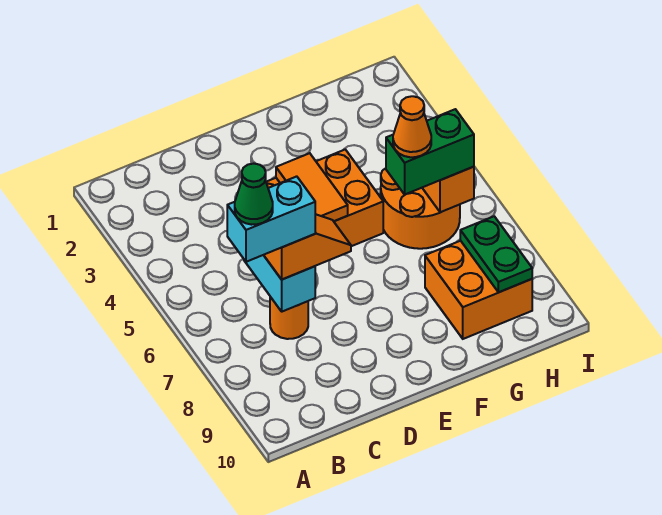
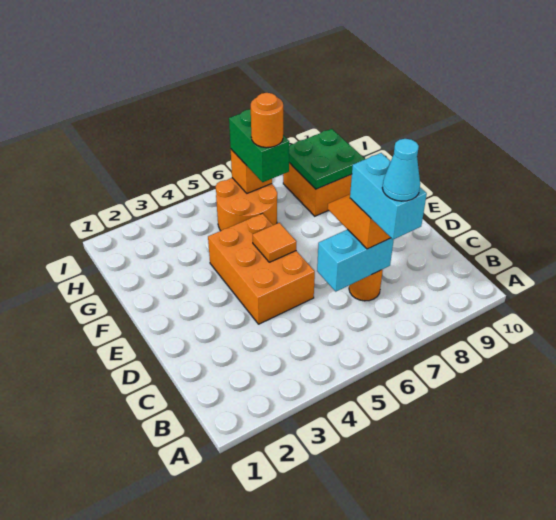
green cone B7 level 5 -> cyan cone B7 level 5
orange tile E4:E5 level 2 -> orange tile E5 level 2
orange cone G6 level 4 -> orange round brick G6 level 4
green plate H8:H9 level 2 -> green plate G8:H9 level 2

